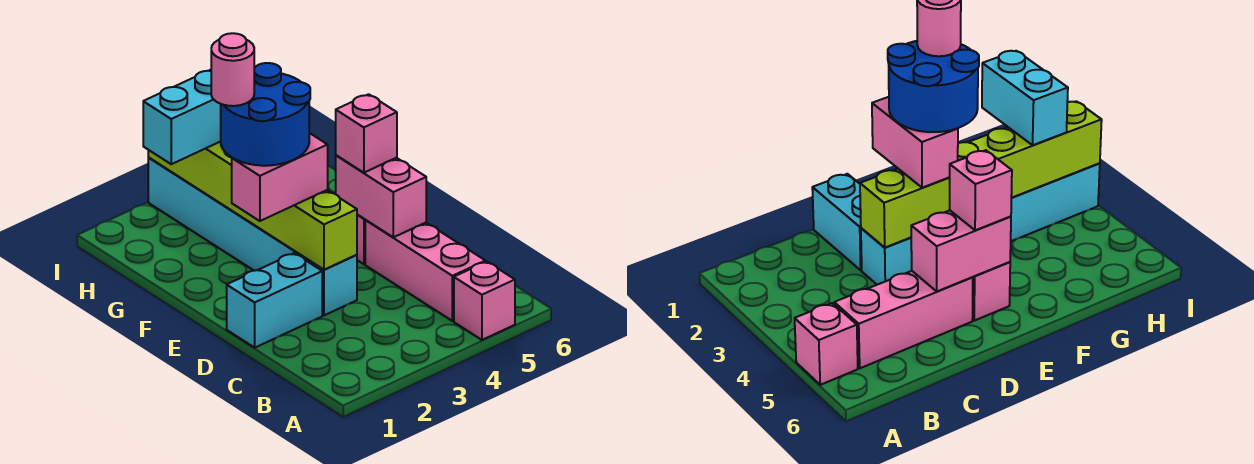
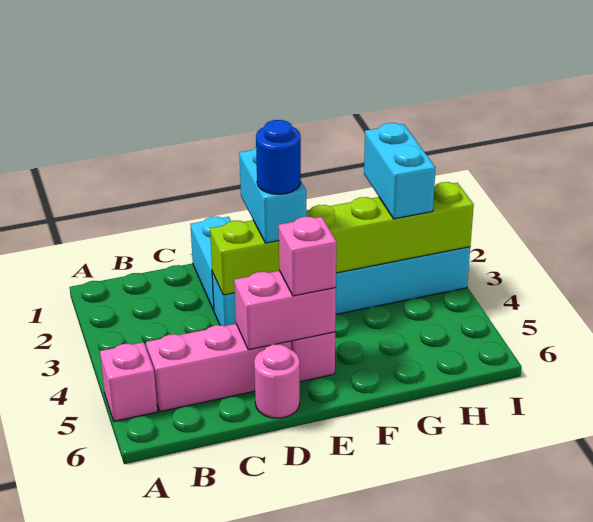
pink brick E2:E3 level 3 -> cyan brick E2:E3 level 3
blue round brick E2:F3 level 4 -> blue round brick E3 level 4
pink round brick F2 level 5 -> pink round brick D6 level 1

